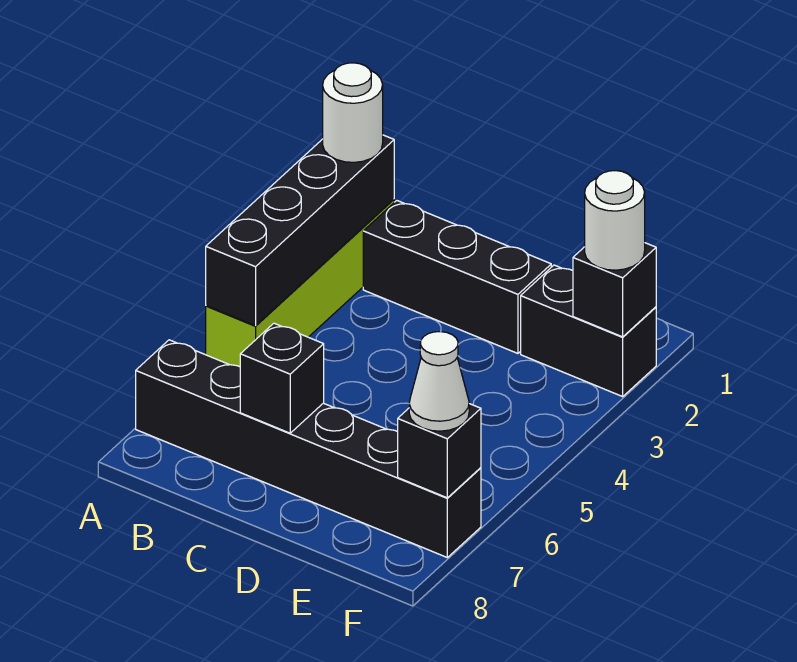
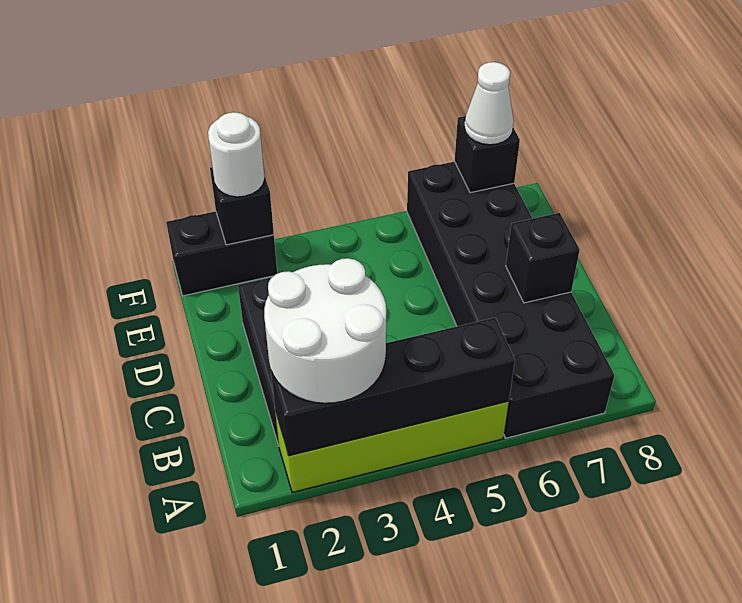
white round brick A2 level 3 -> white round brick A2:B3 level 3
black brick A7:F7 level 1 -> black brick A6:F7 level 1
black brick E2:F2 level 1 -> black brick F1:F2 level 1

